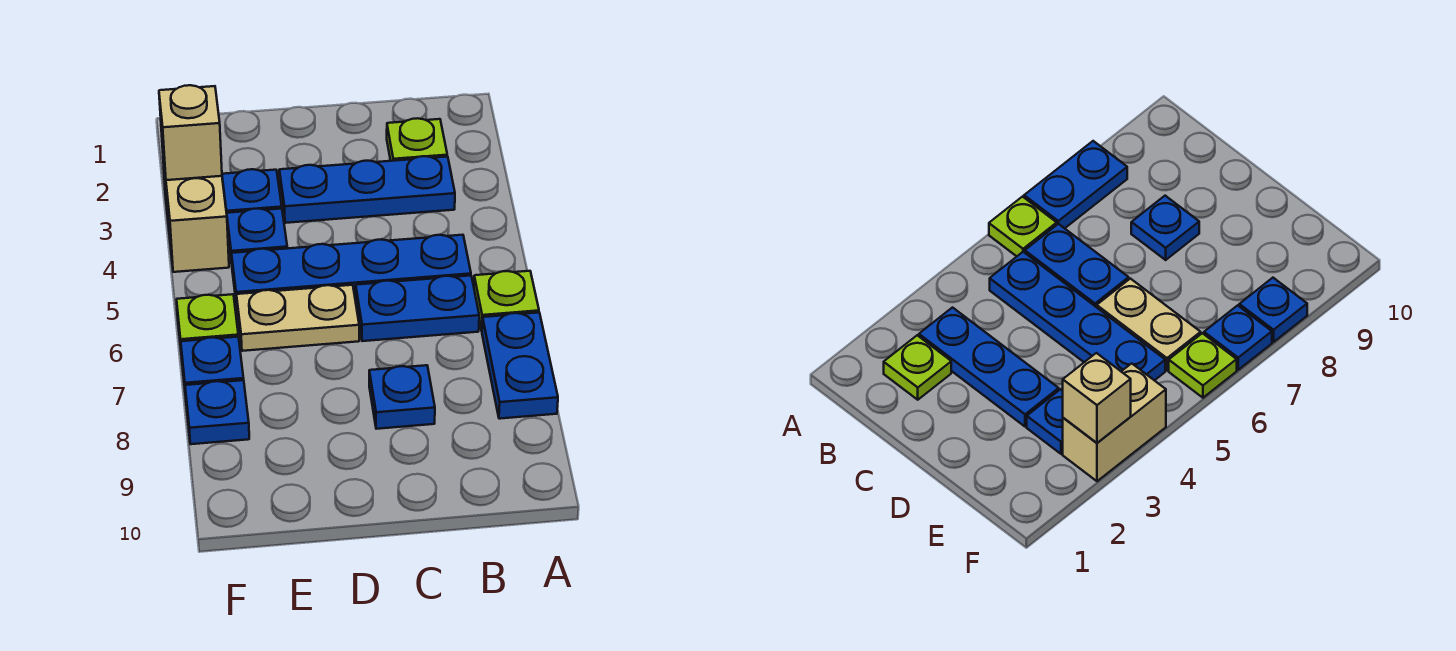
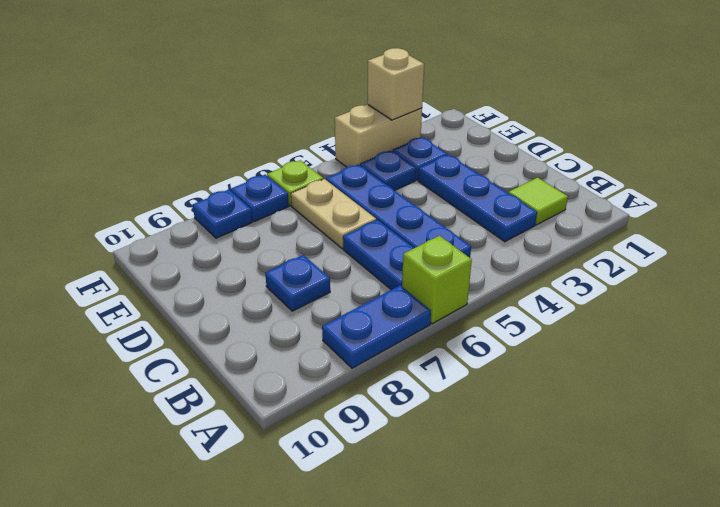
lime plate A6 level 1 -> lime brick A6 level 1
lime plate B2 level 1 -> lime tile B2 level 1

